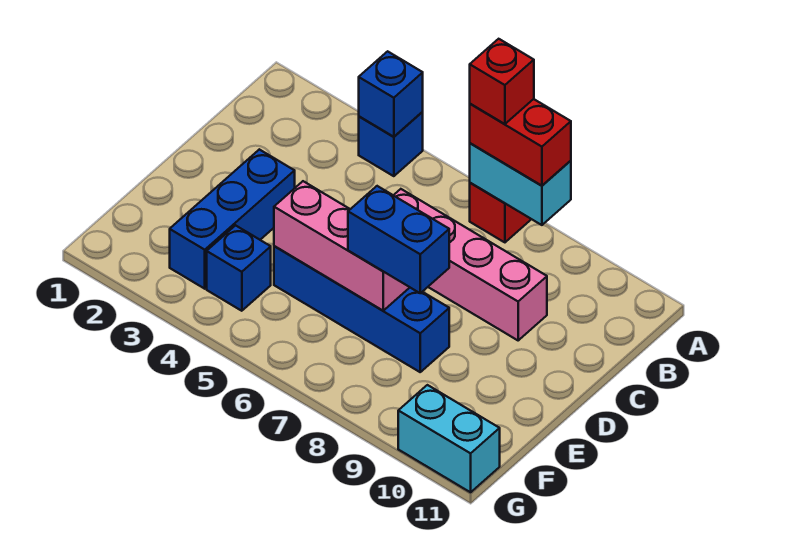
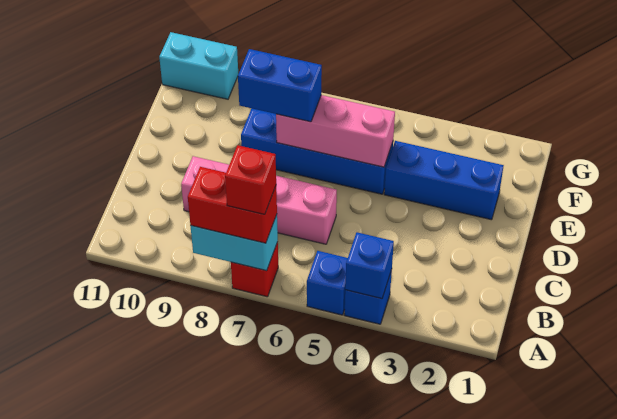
blue brick D3:F3 level 1 -> blue brick E2:E4 level 1
blue brick F4 level 1 -> blue brick A5 level 1

